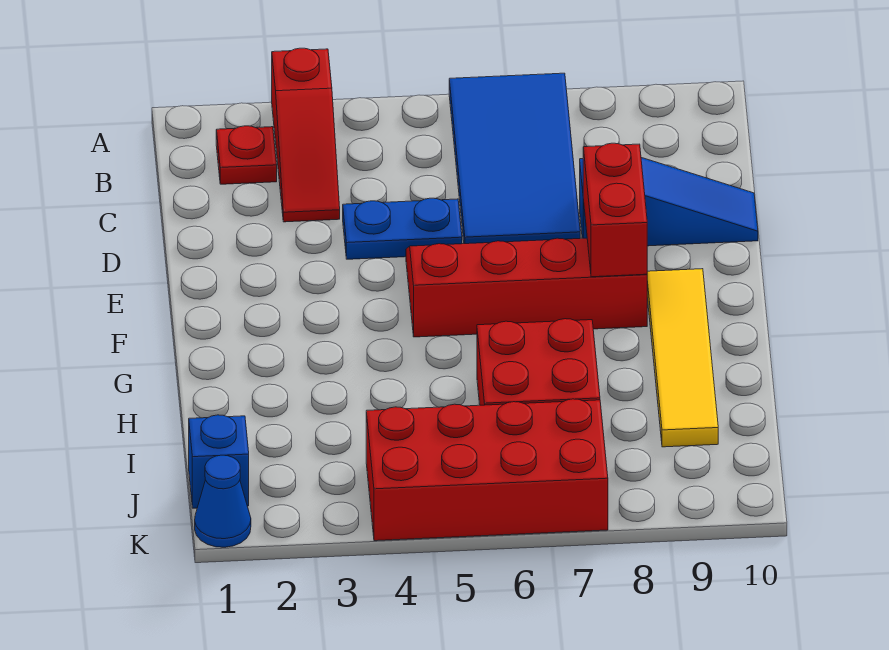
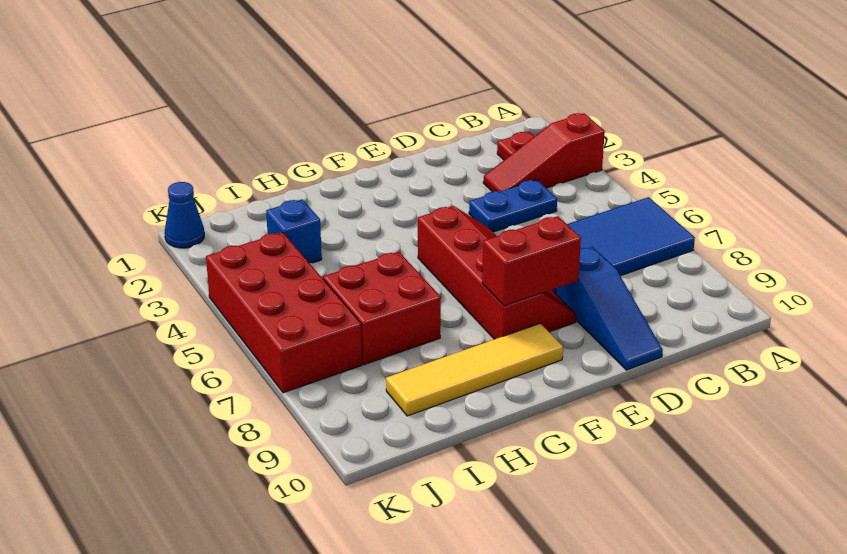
blue plate D4:D5 level 1 -> blue plate C4:D4 level 1
blue brick J1 level 1 -> blue brick I3 level 1

